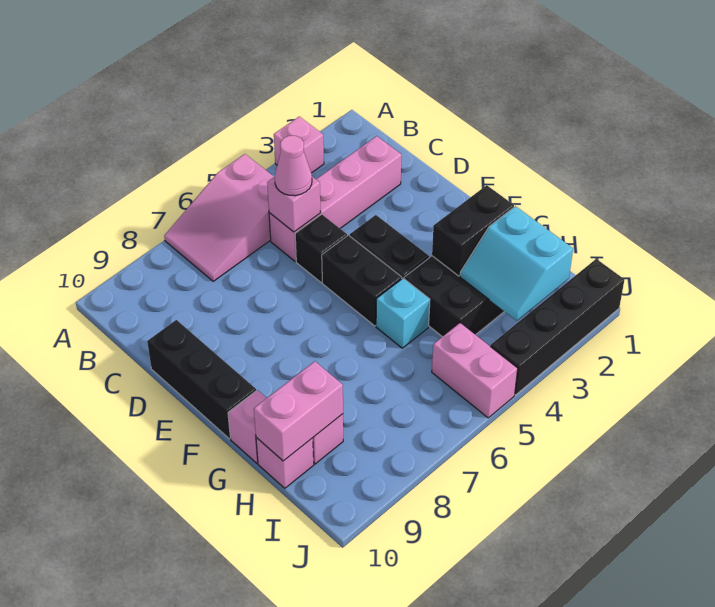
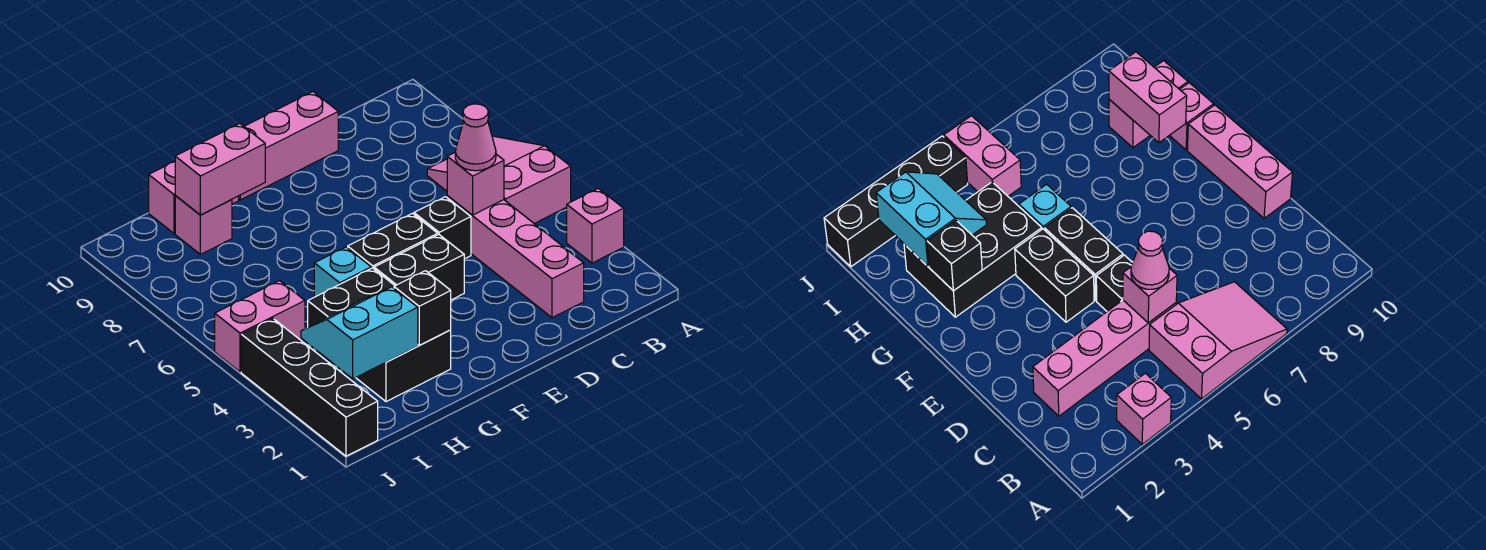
black brick D10:F10 level 1 -> pink brick D10:F10 level 1
black brick G2:G3 level 2 -> black brick G2 level 2
pink brick H9:H10 level 2 -> pink brick G9:H9 level 2

